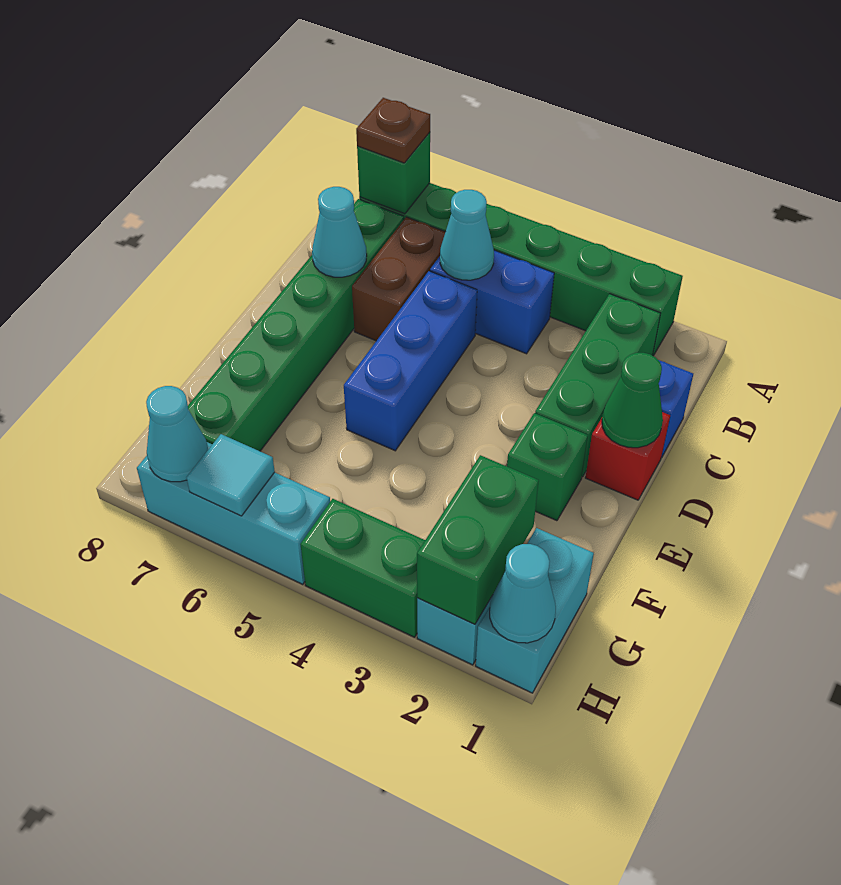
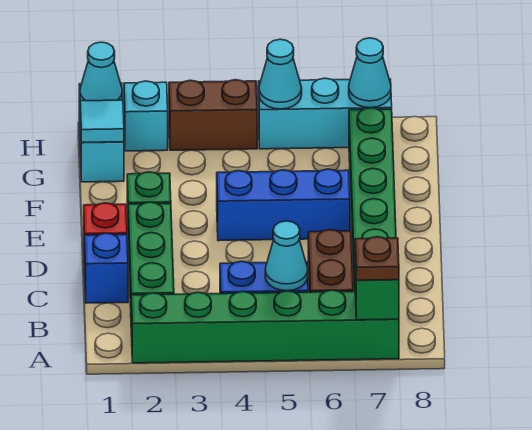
blue brick C5:E5 level 1 -> blue brick E4:E6 level 1
cyan cone C7 level 2 -> cyan cone H5 level 2
green cone D1 level 2 -> none
green brick G2:H2 level 2 -> none
green brick H3:H4 level 1 -> brown brick H3:H4 level 1
cyan tile H6 level 2 -> cyan tile G1 level 2

